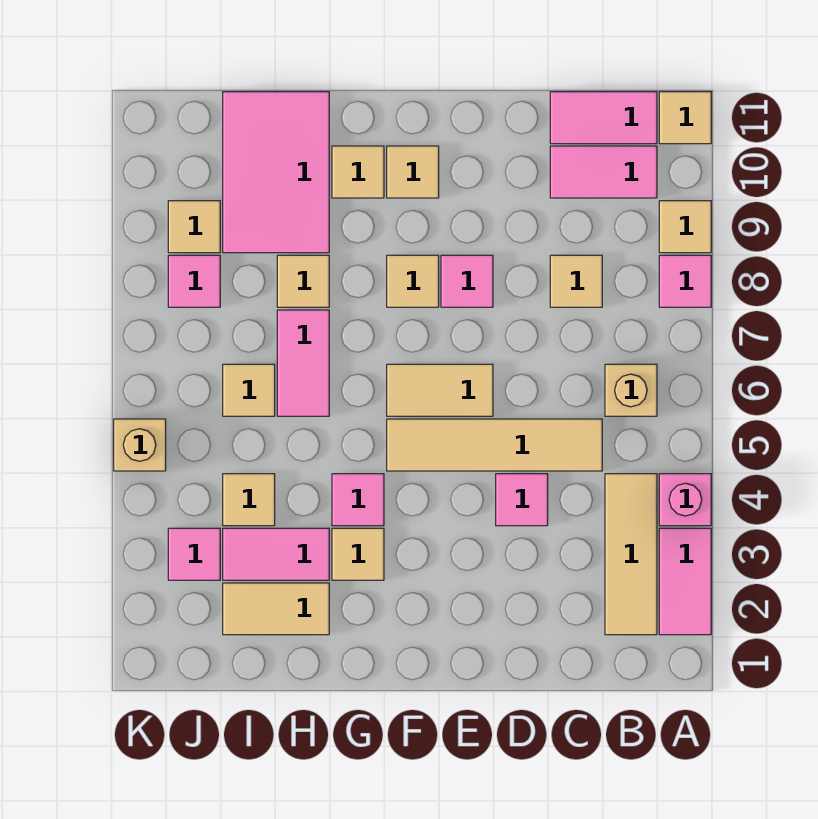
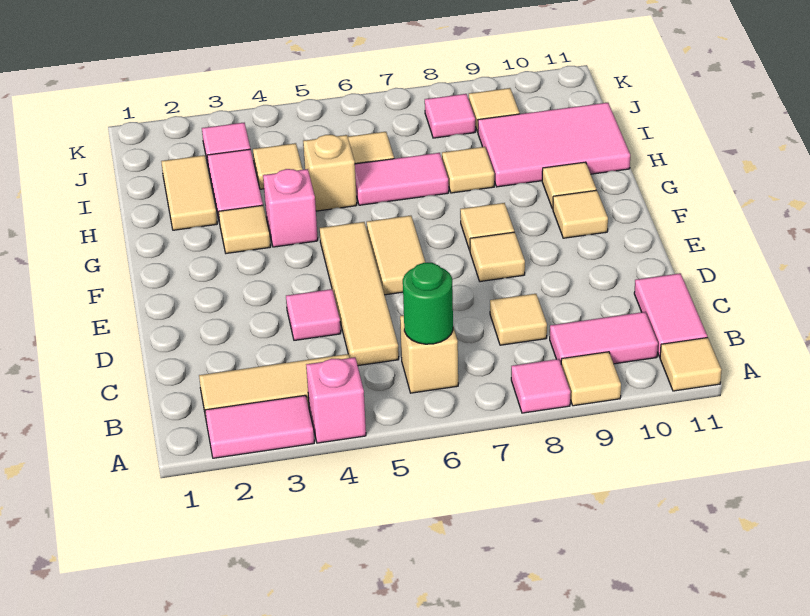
none -> green round brick B6 level 2
pink tile B10:C10 level 1 -> pink tile B9:B10 level 1
pink tile E8 level 1 -> tan tile E8 level 1
pink tile G4 level 1 -> pink brick G4 level 1
tan brick K5 level 1 -> tan brick H5 level 1

